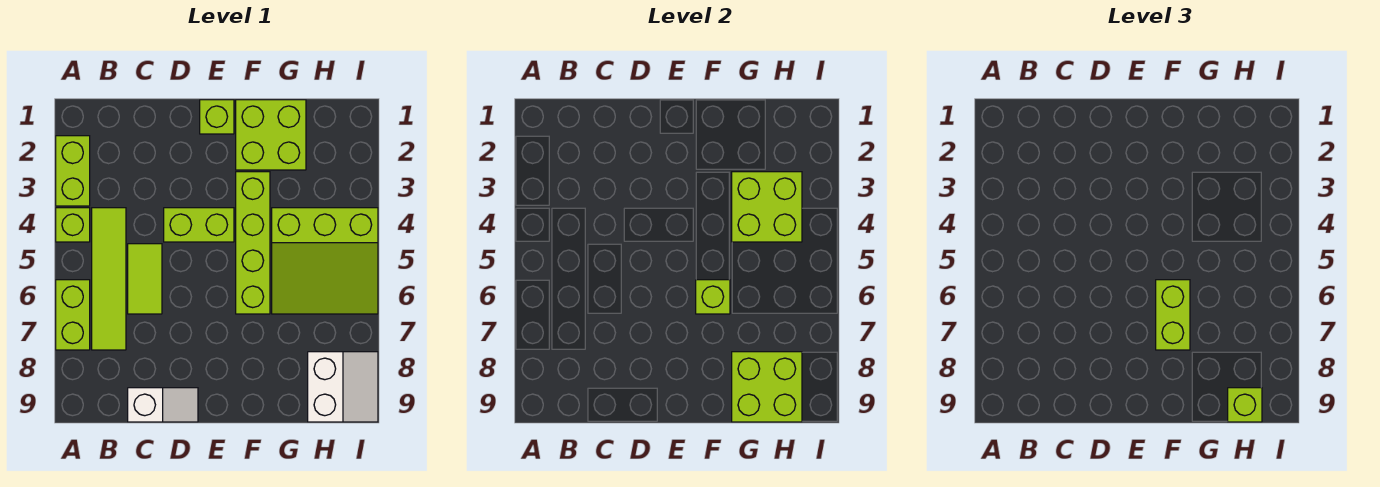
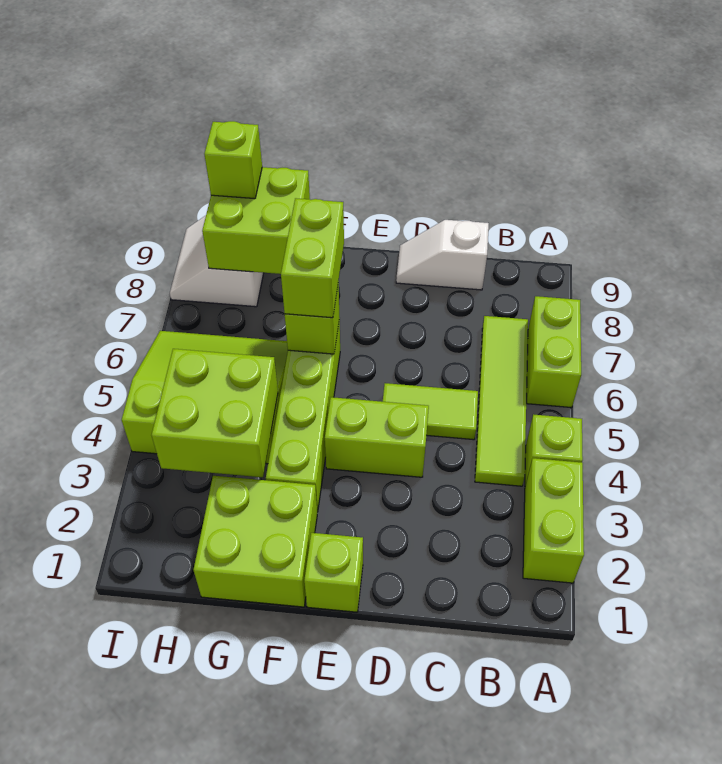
lime tile C5:C6 level 1 -> lime tile C5:D5 level 1

